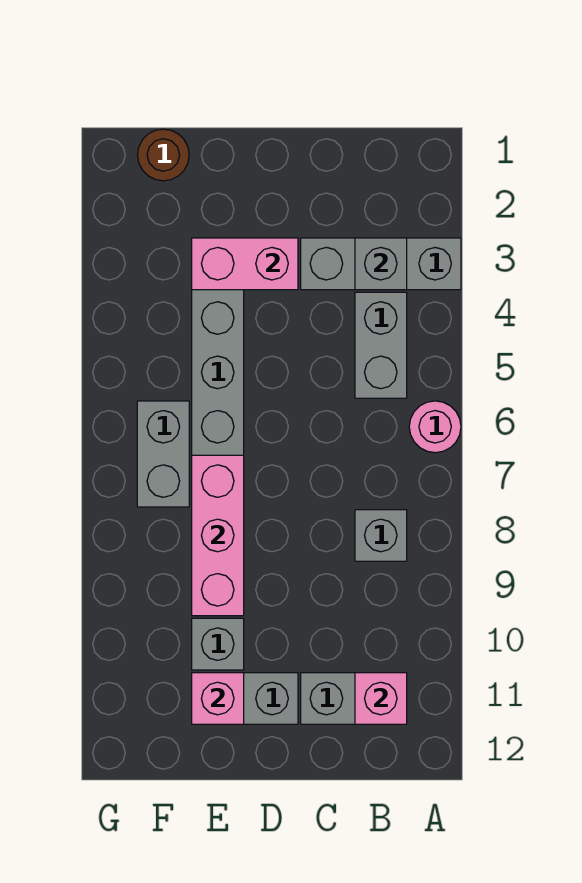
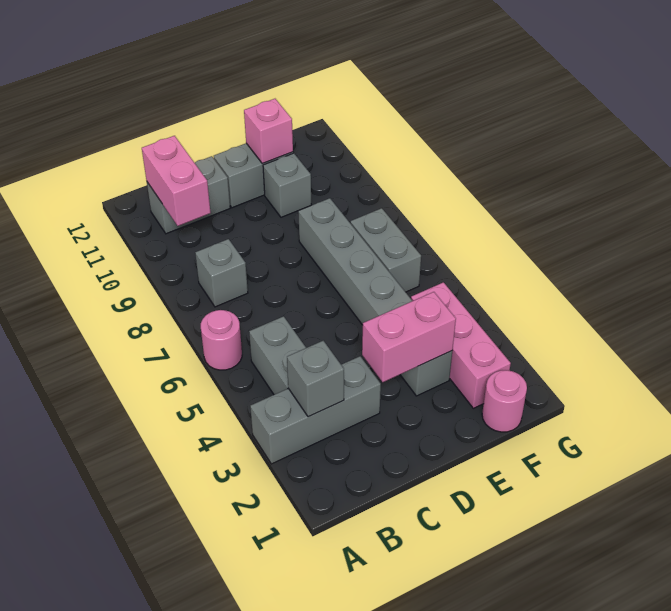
pink brick B11 level 2 -> pink brick B10:B11 level 2
pink brick E7:E9 level 2 -> pink brick F2:F4 level 1
brown round brick F1 level 1 -> pink round brick F1 level 1

